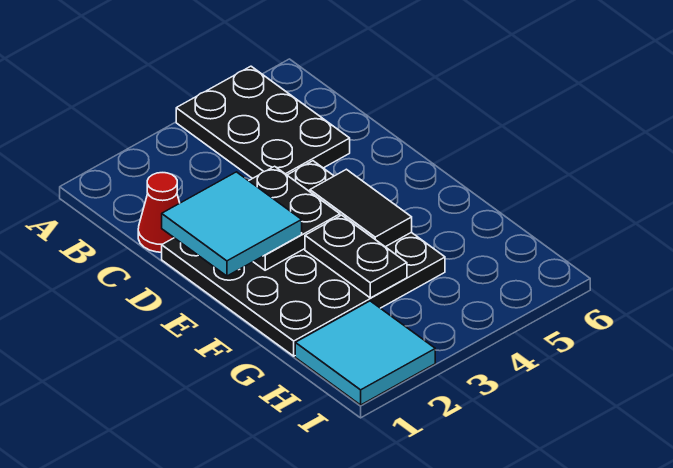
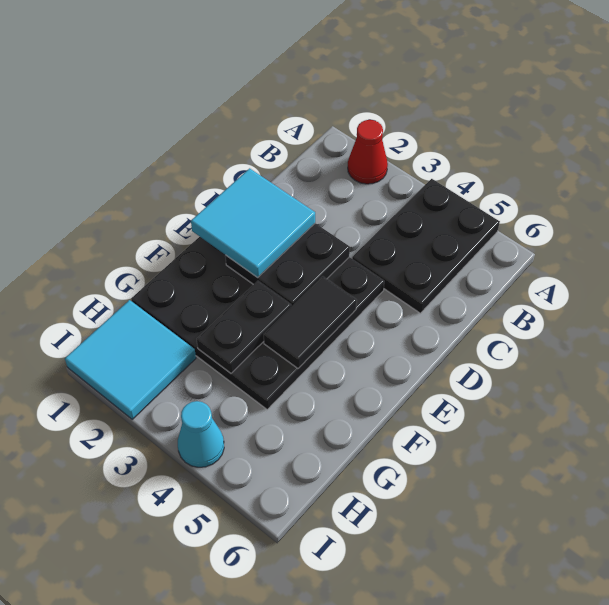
red cone C1 level 1 -> red cone A2 level 1
none -> cyan cone I4 level 1

